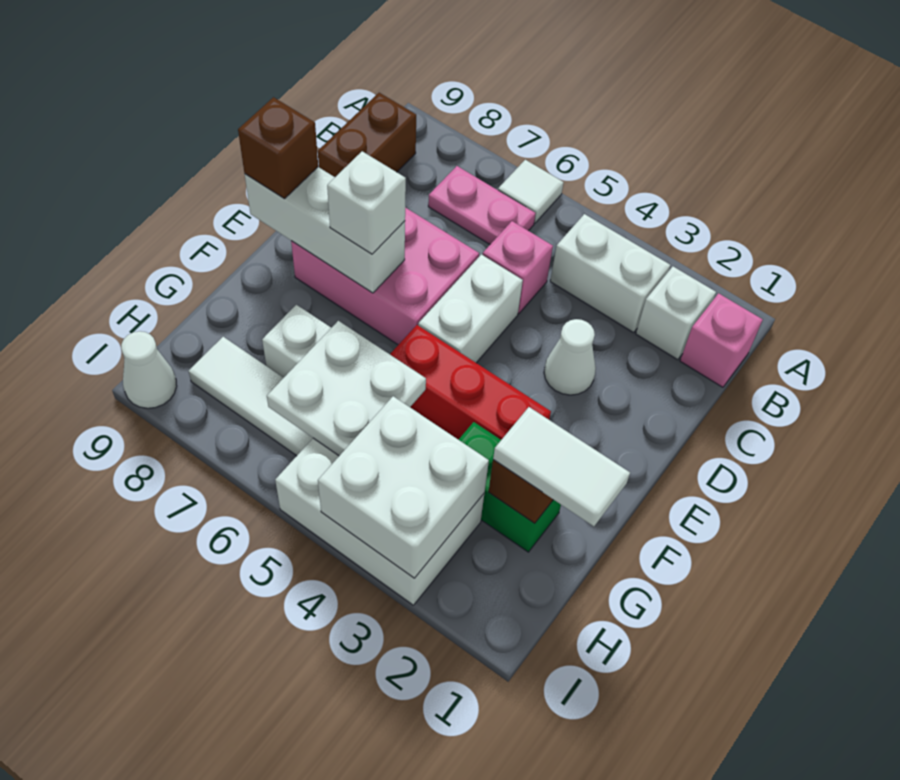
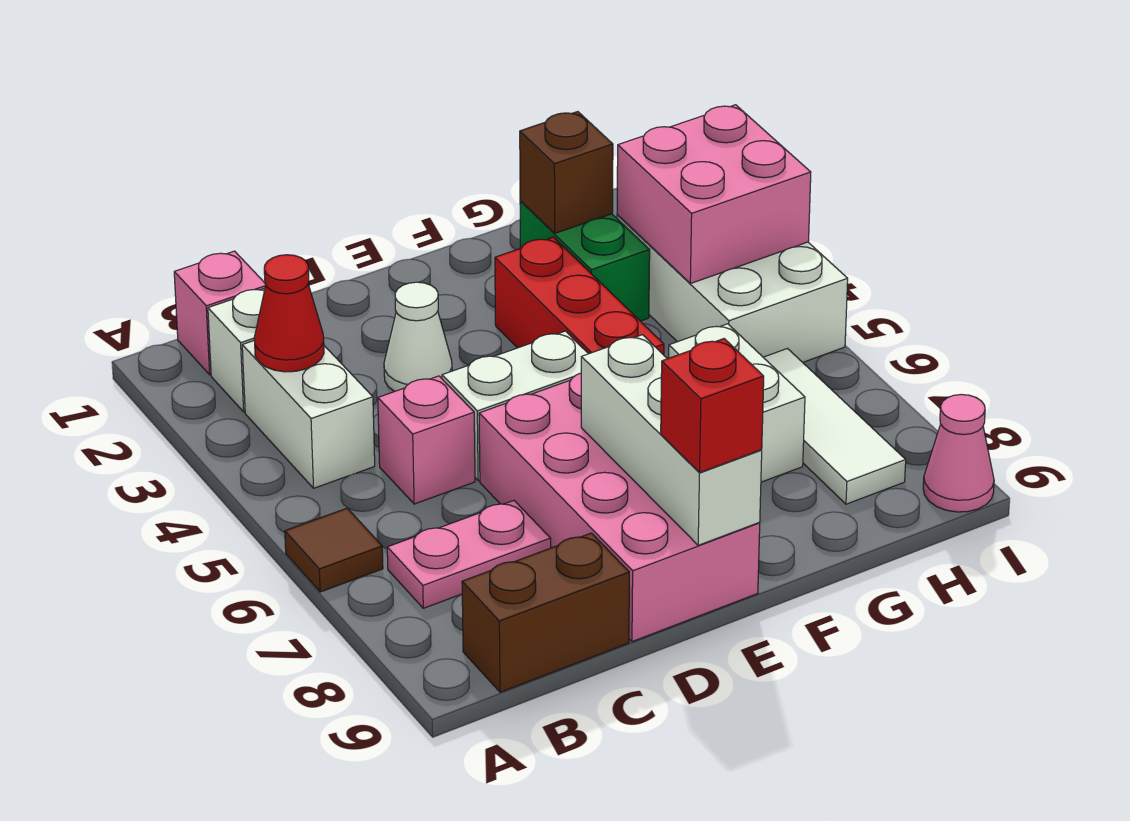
white tile A6 level 1 -> brown tile A6 level 1
none -> red cone B3 level 2
pink plate B6:B7 level 1 -> pink plate B7:C7 level 1
pink brick D6:E8 level 1 -> pink brick D6:E9 level 1
white brick E7 level 3 -> none
brown brick E9 level 3 -> red brick E9 level 3
white tile G1:G2 level 3 -> none
white plate G5:H6 level 2 -> none
white brick H3:I4 level 2 -> pink brick H3:I4 level 2
white cone I9 level 1 -> pink cone I9 level 1

